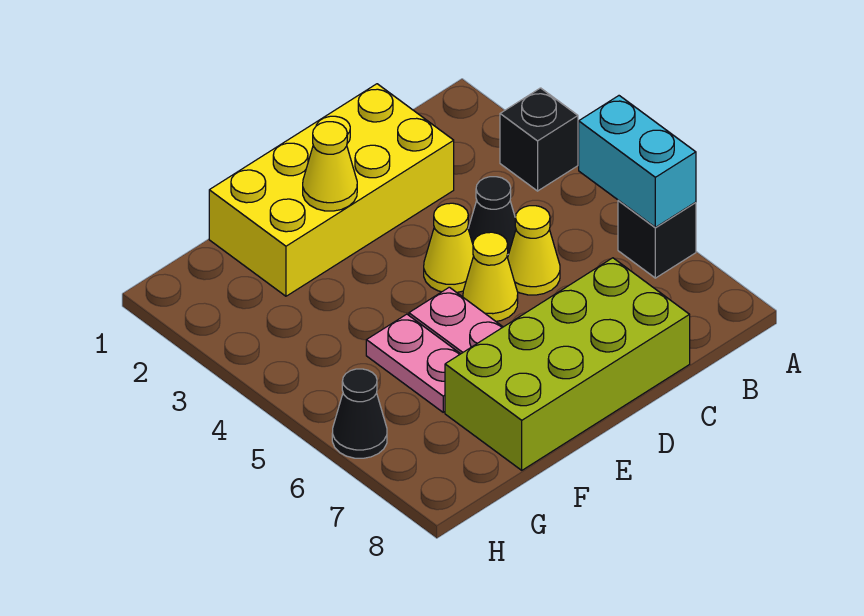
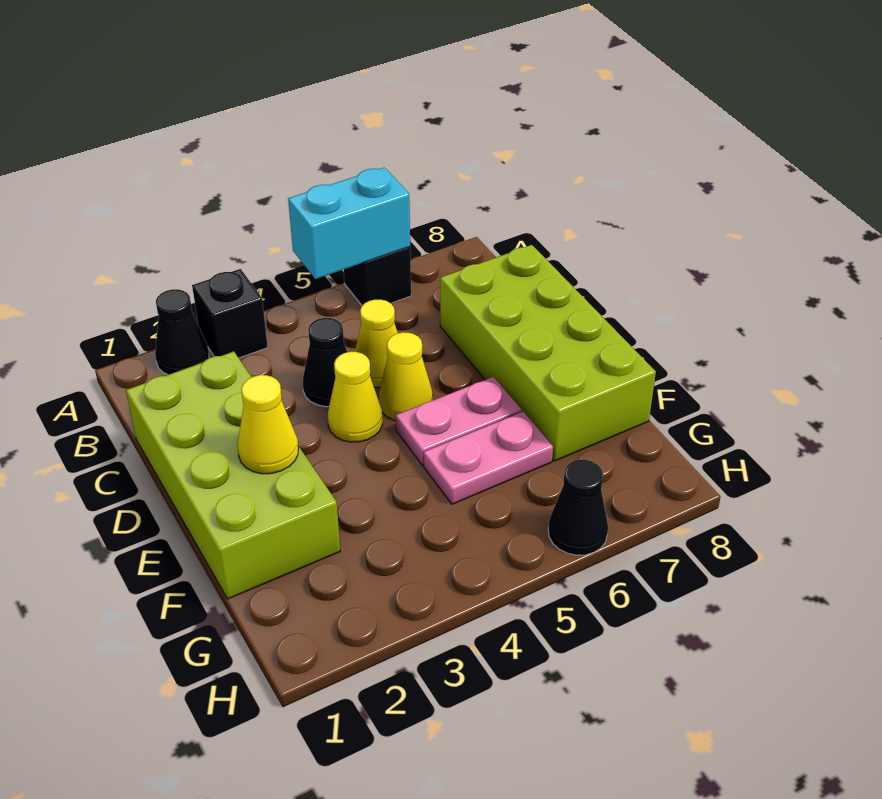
none -> black cone A2 level 1
yellow brick C1:F2 level 1 -> lime brick C1:F2 level 1

